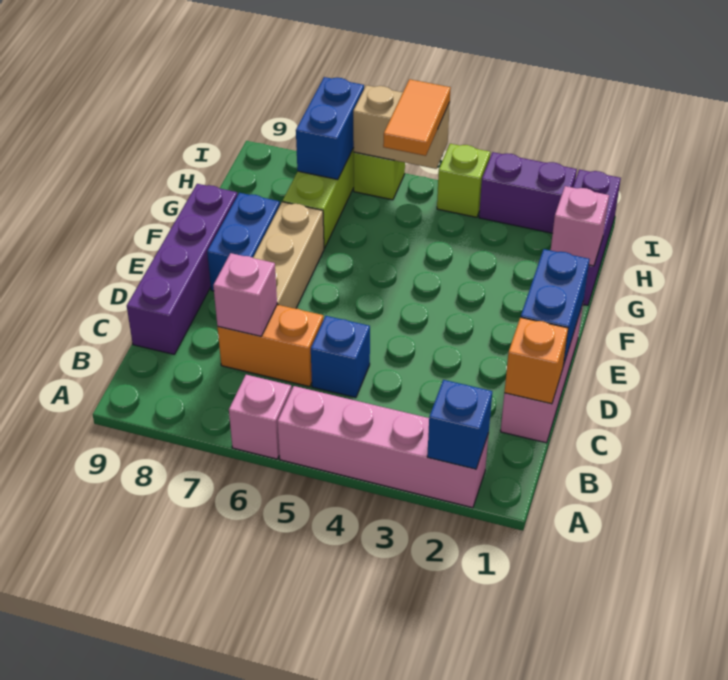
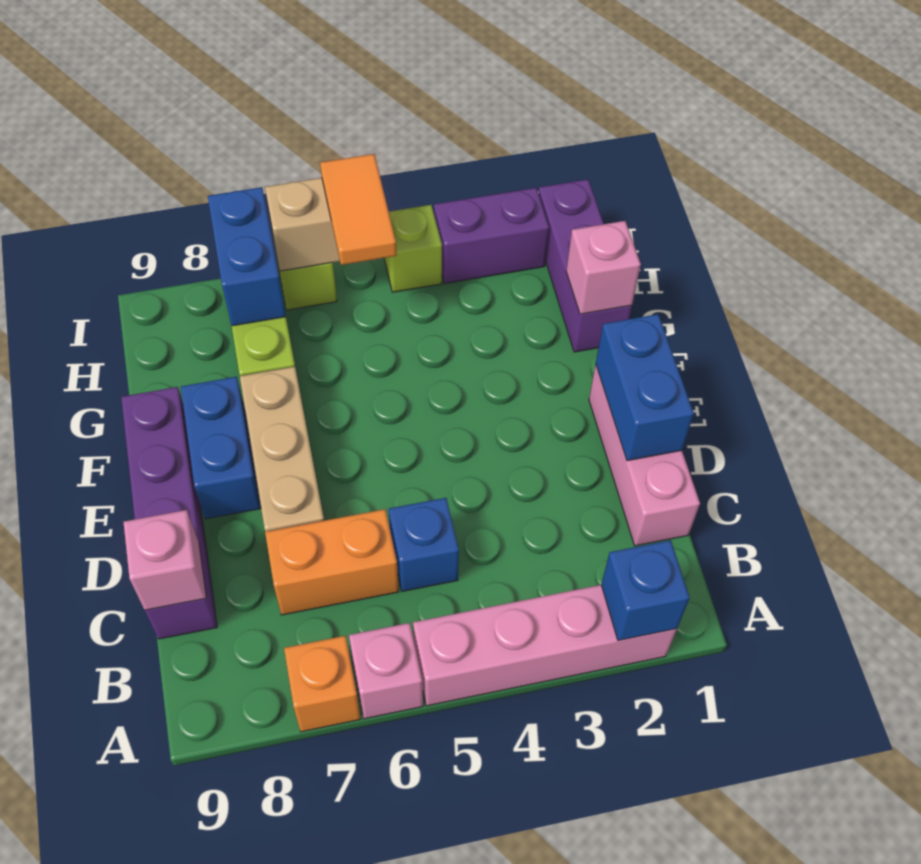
orange brick C1 level 2 -> orange brick A7 level 1
pink brick C7 level 2 -> pink brick C9 level 2

